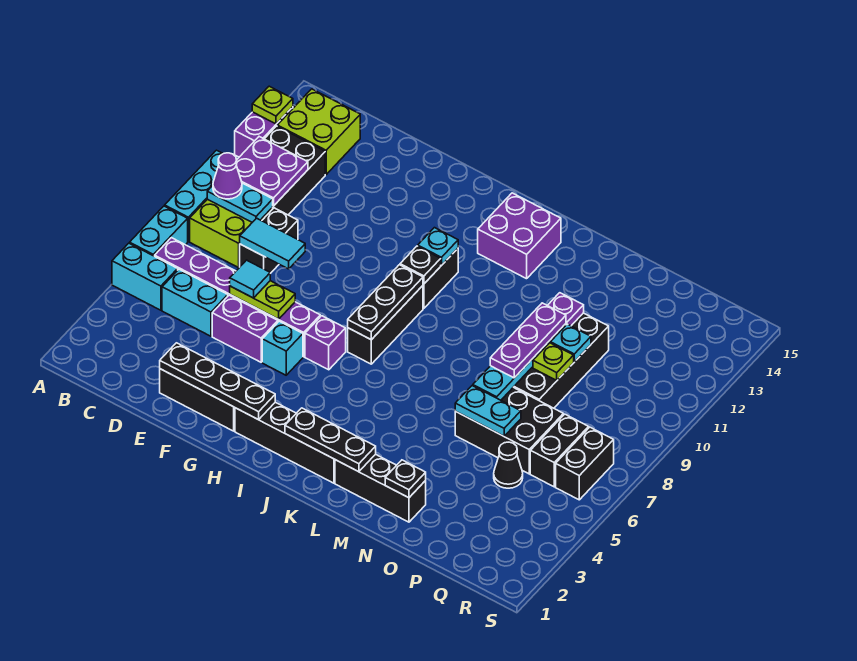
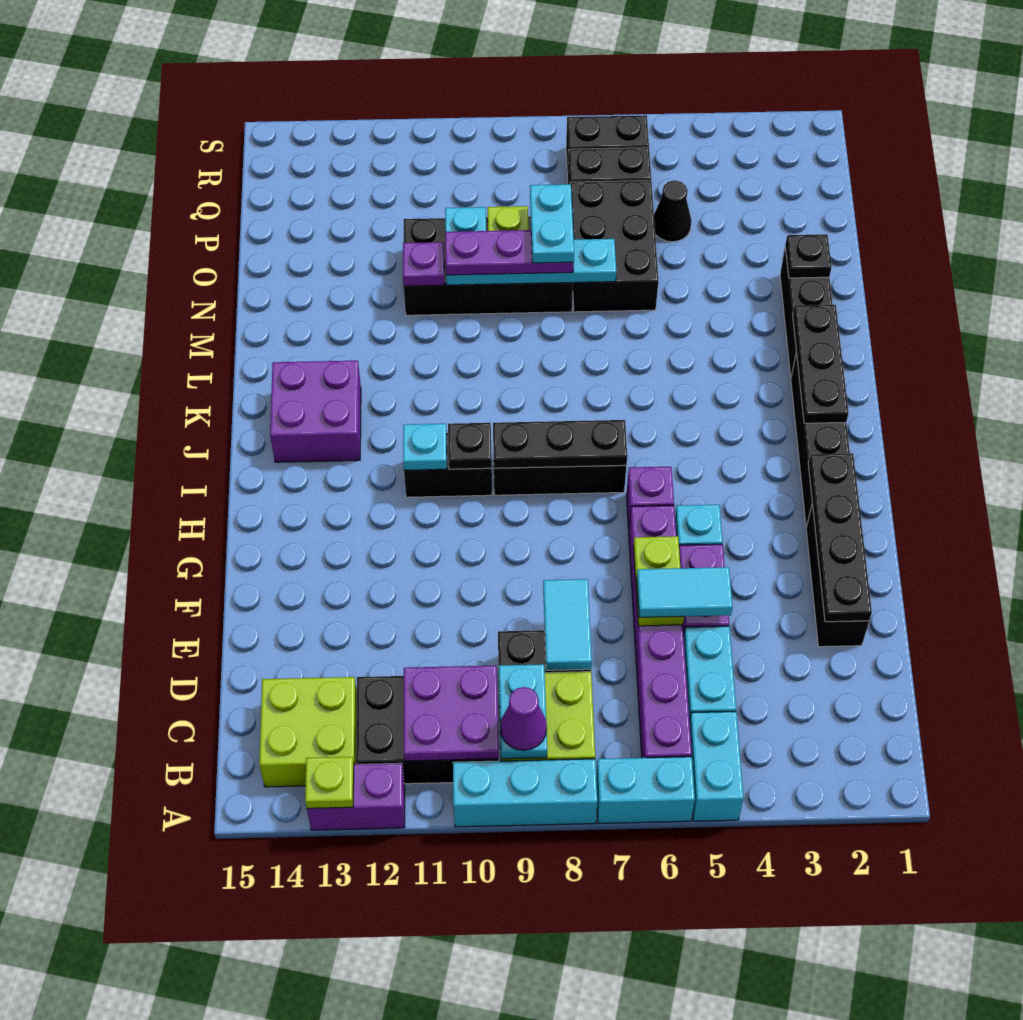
cyan tile E6 level 3 -> cyan tile E5:E6 level 3
cyan plate N6:O6 level 2 -> cyan plate N8:O8 level 4

